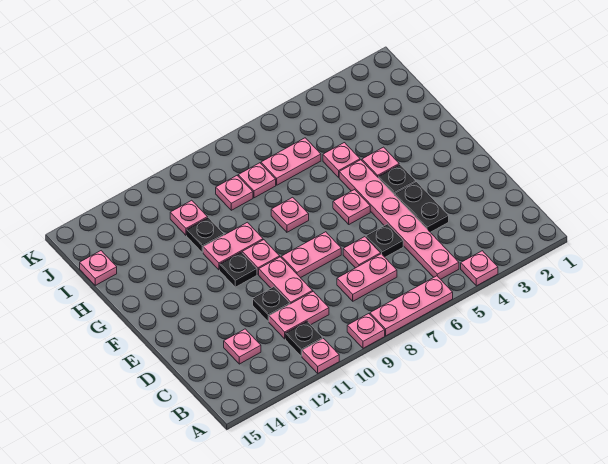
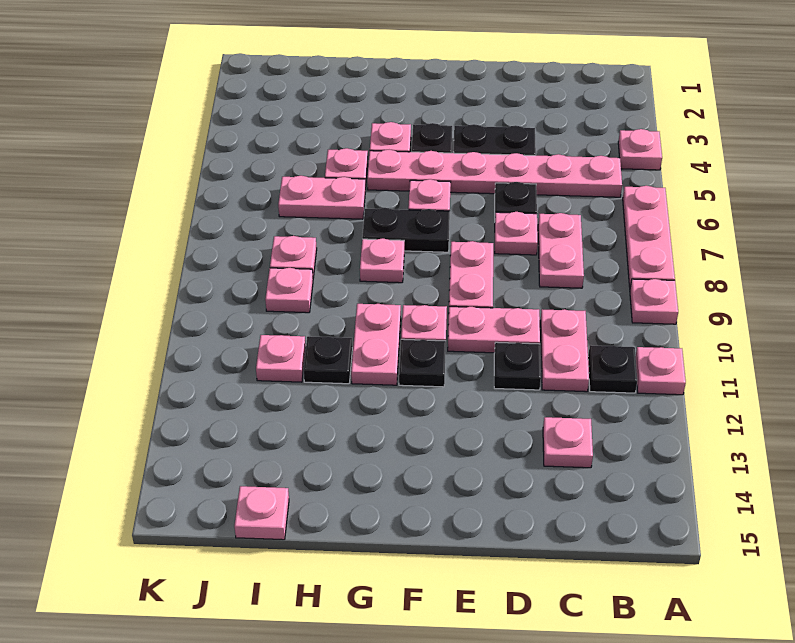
none -> black plate F7:G7 level 1
pink plate I6:I7 level 1 -> pink plate H6:I6 level 1

